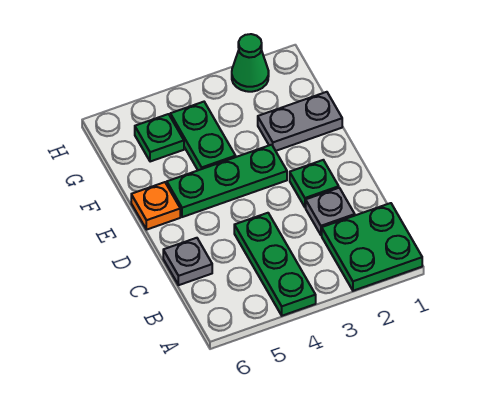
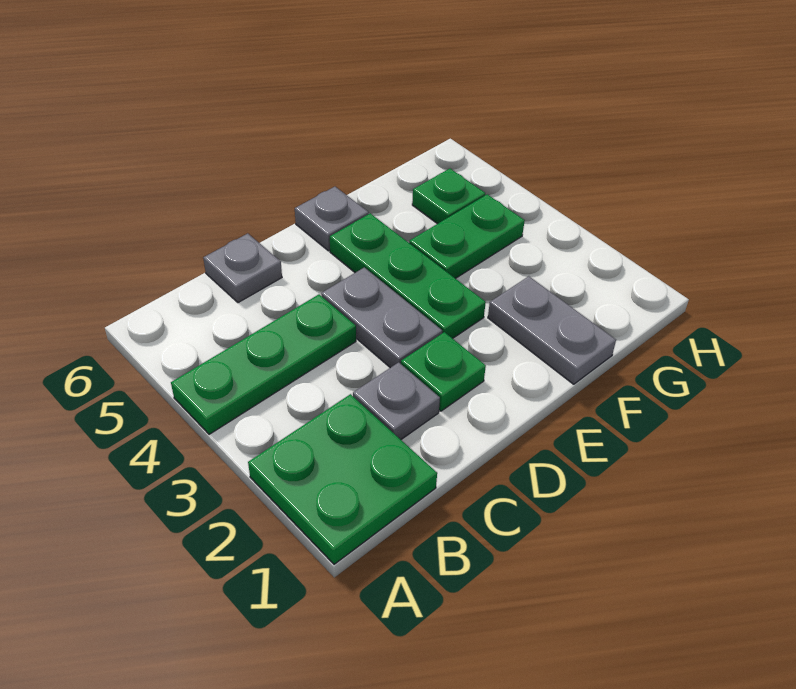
none -> grey plate D3:D4 level 1
orange plate E6 level 1 -> grey plate E6 level 1
green cone H2 level 1 -> none

